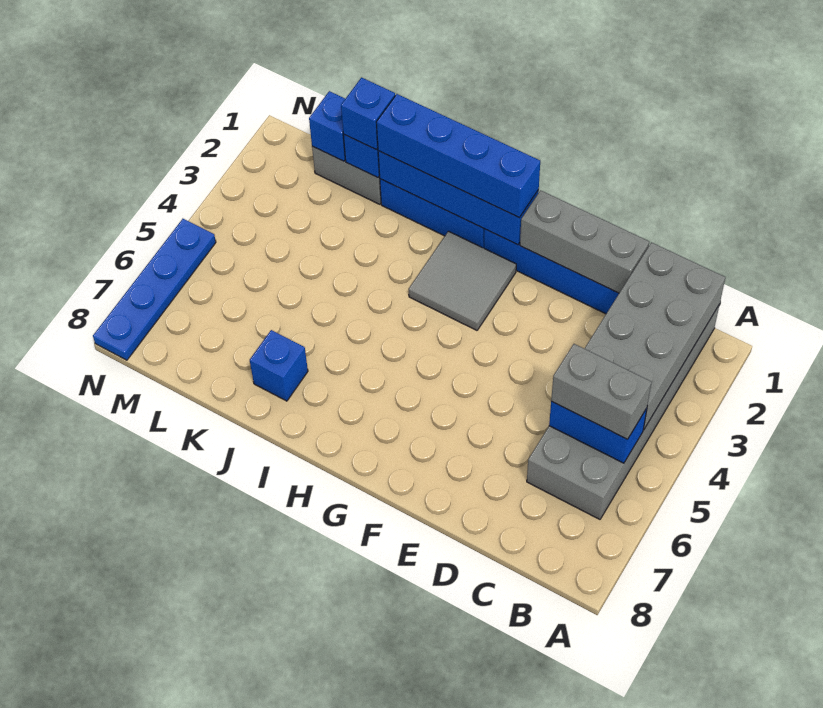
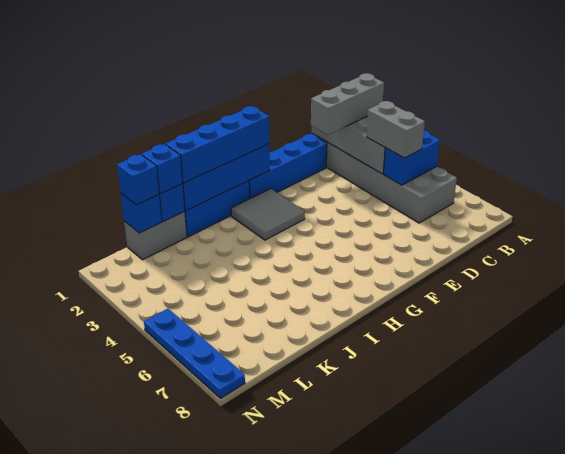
grey brick B5:C5 level 3 -> grey brick C4:C5 level 3
grey brick D1:F1 level 2 -> grey brick B2:D2 level 3
blue brick J7 level 1 -> blue brick L1 level 3

